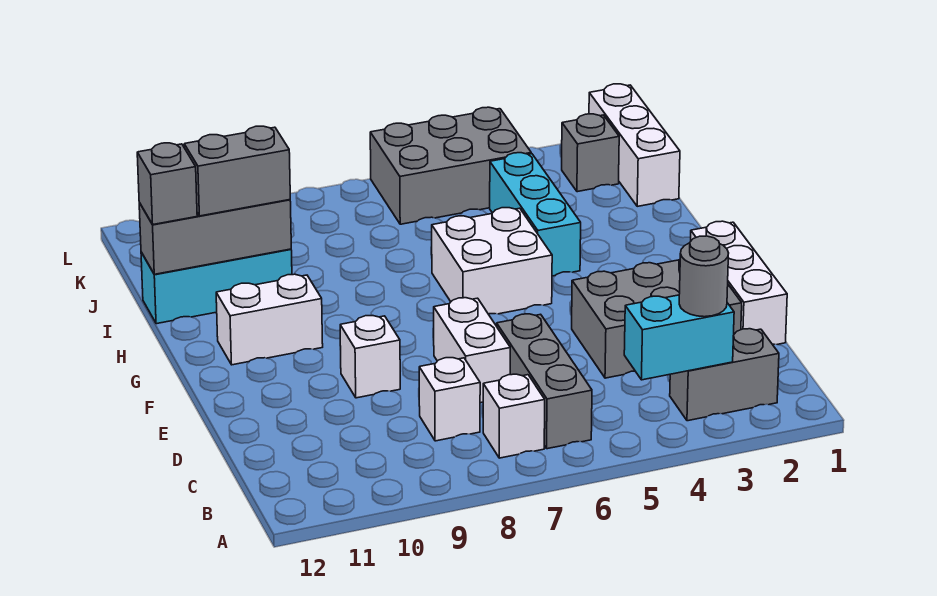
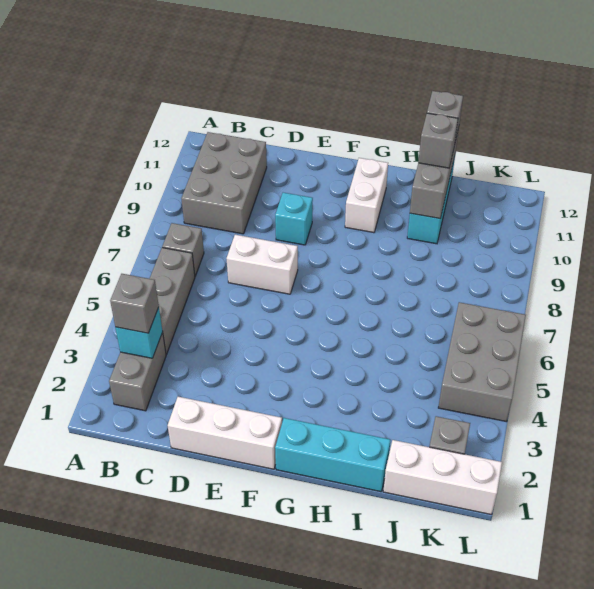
cyan brick B3:B4 level 2 -> cyan brick B3 level 2
grey round brick B3 level 3 -> grey brick B3 level 3
grey brick B6:D6 level 1 -> grey brick B4:B6 level 1
white brick B7 level 1 -> grey brick B7 level 1
white brick C8 level 1 -> none
grey brick D2:E4 level 1 -> grey brick B9:C11 level 1
white brick E9 level 1 -> cyan brick E9 level 1
white brick G5:H6 level 1 -> none
cyan brick H4:J4 level 1 -> cyan brick G1:I1 level 1
grey brick I10:I11 level 3 -> grey brick I11 level 3

